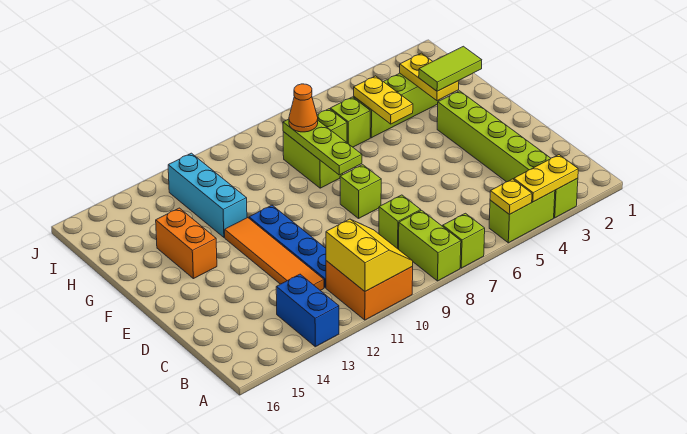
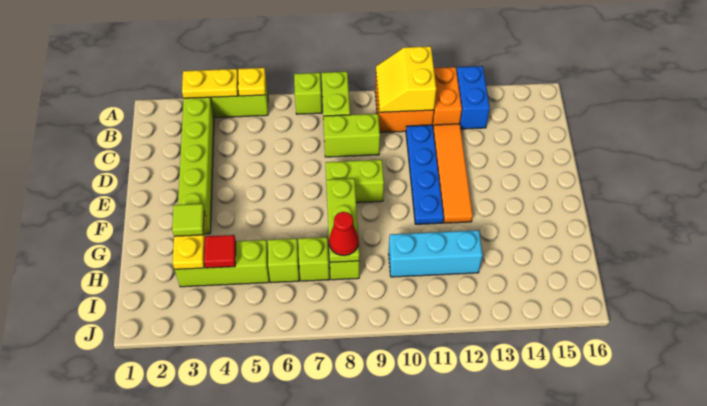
lime brick C8 level 1 -> lime brick C8:C9 level 1
lime brick E8 level 1 -> lime brick E8:E9 level 1
orange brick F14:G14 level 1 -> orange brick A12:B12 level 1
lime tile G2:G3 level 3 -> lime tile G3 level 3
yellow plate G5:H5 level 2 -> none
cyan brick G12:I12 level 1 -> cyan brick H10:H12 level 1
none -> red tile H4 level 2
orange cone H8 level 3 -> red cone H8 level 3

